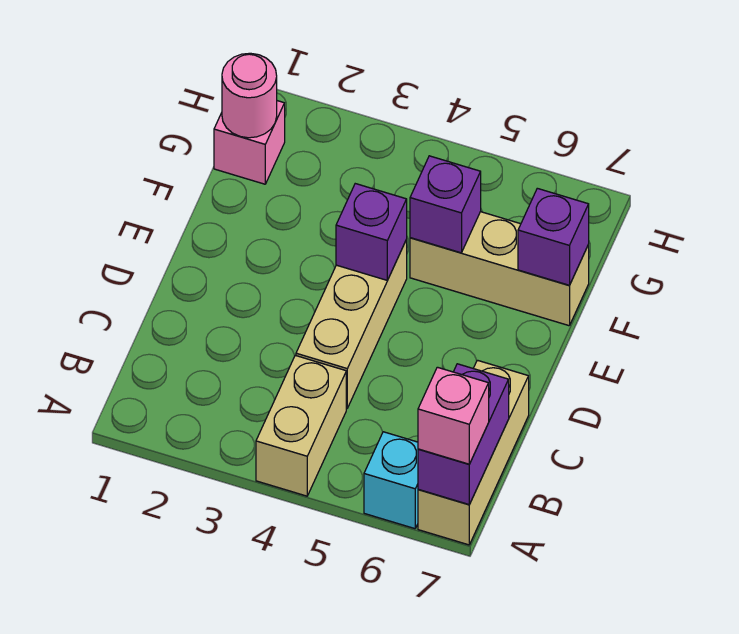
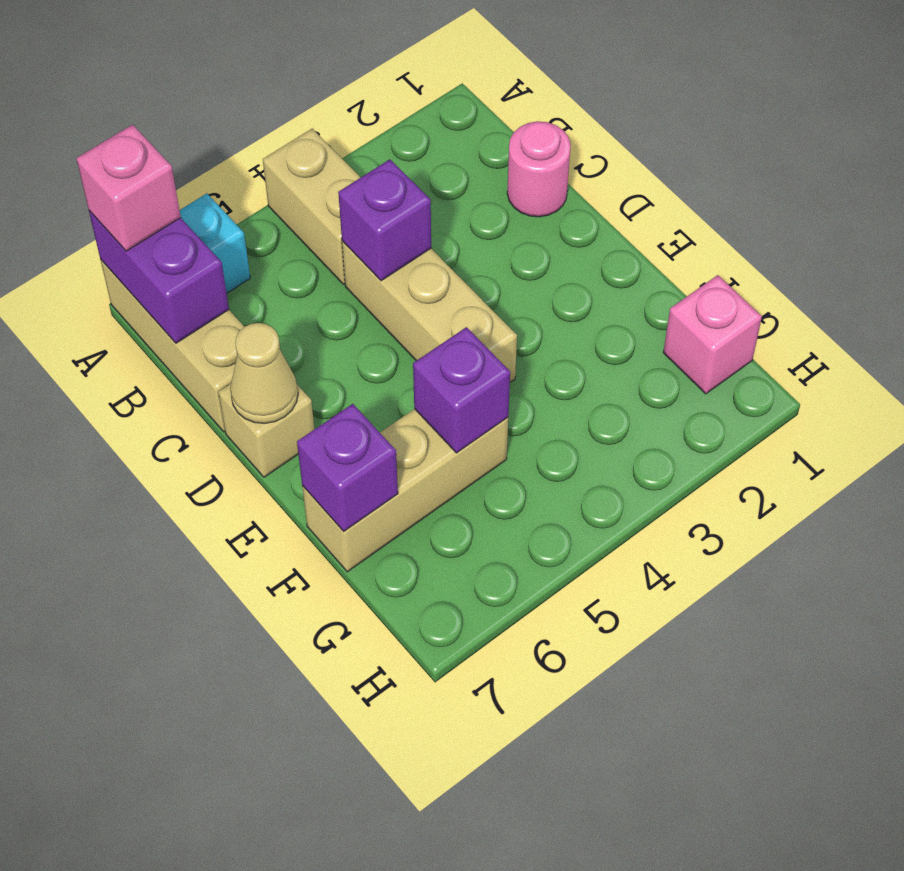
none -> tan brick D7 level 1
none -> tan cone D7 level 2
purple brick E4 level 2 -> purple brick C4 level 2
pink round brick G1 level 2 -> pink round brick C1 level 1

